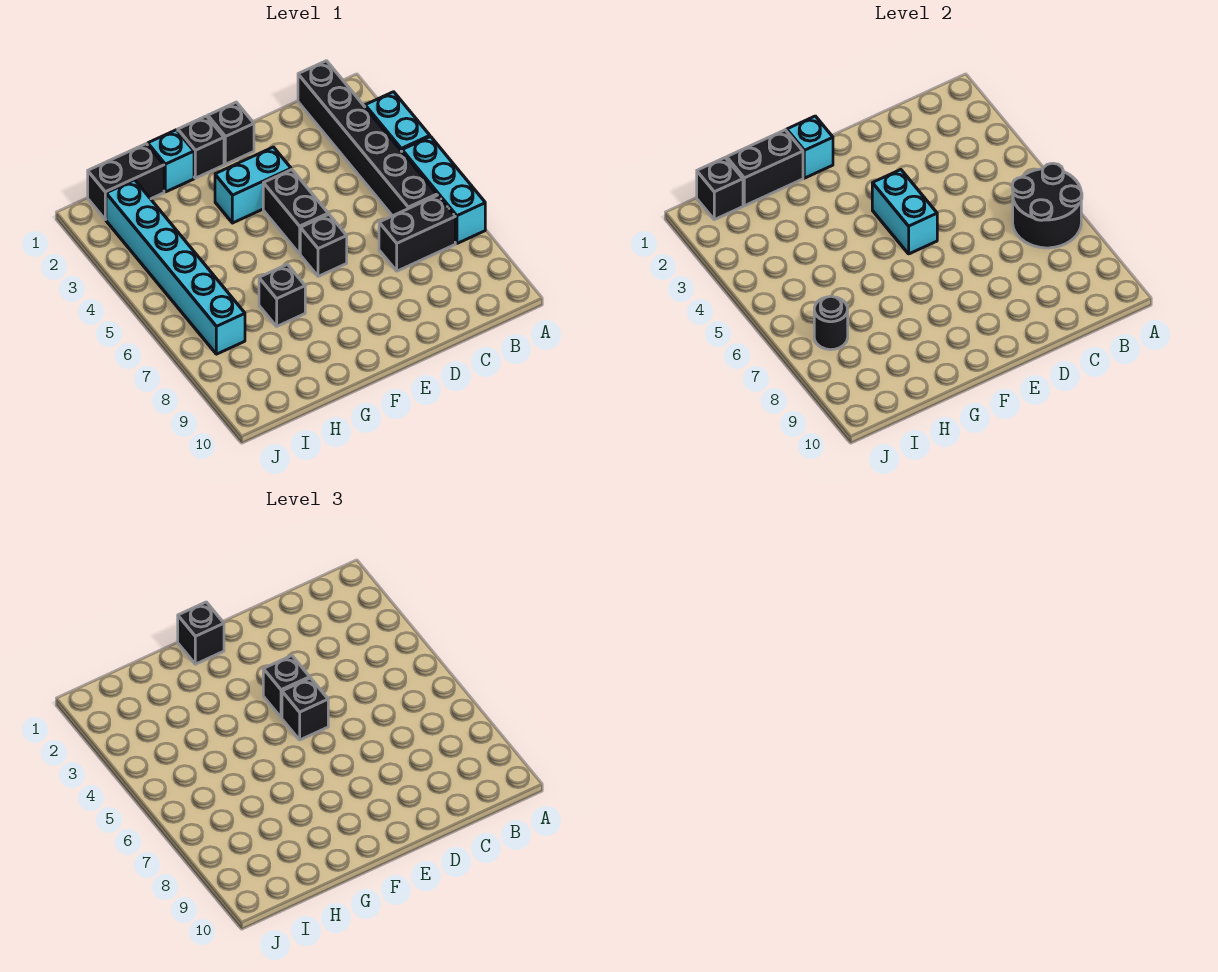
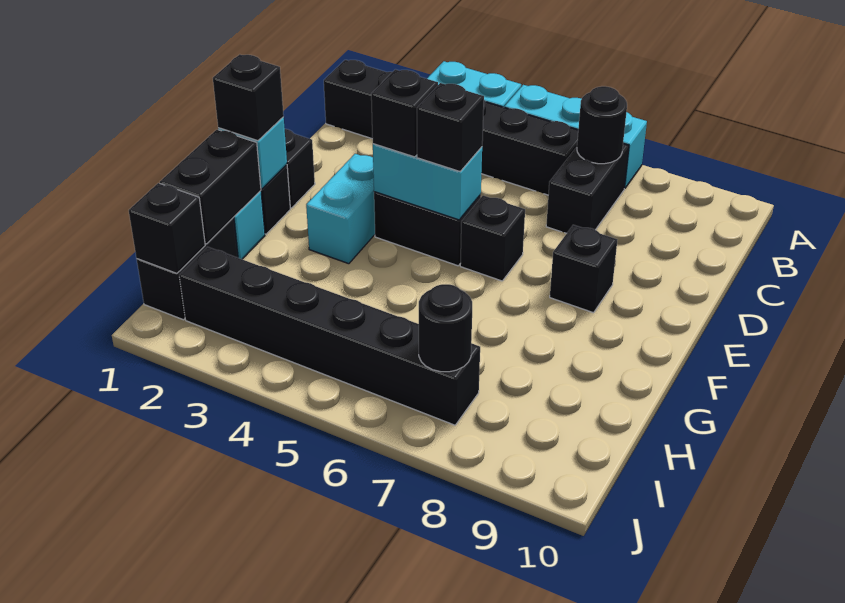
black round brick A6:B7 level 2 -> black round brick B7 level 2
black brick G7 level 1 -> black brick E8 level 1
cyan brick I2:I7 level 1 -> black brick I2:I7 level 1

